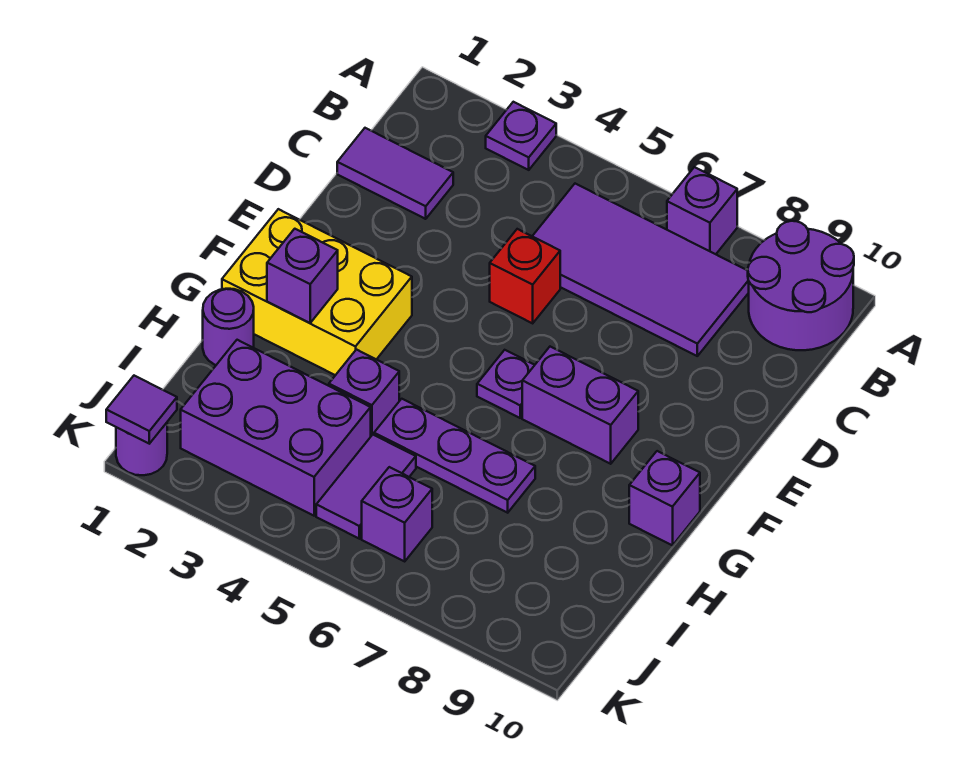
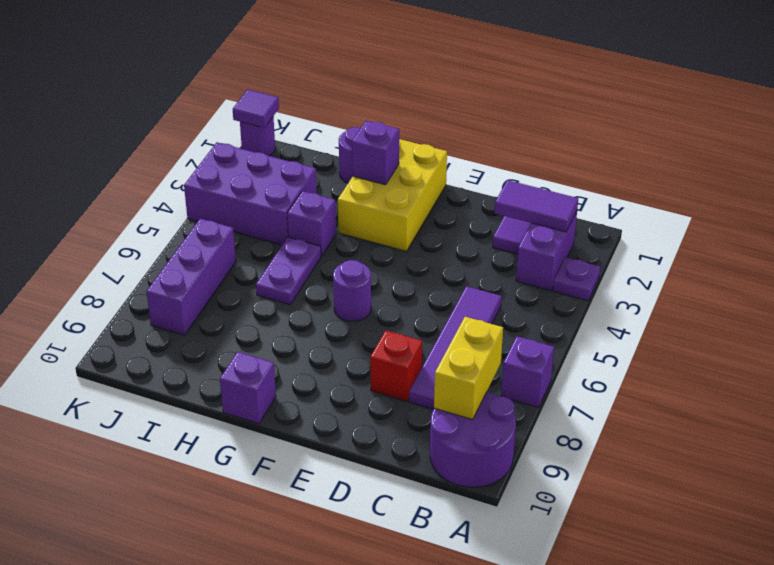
purple tile B5:C8 level 1 -> purple tile C5:C8 level 1
none -> yellow brick B8:B9 level 2
red brick D5 level 1 -> red brick D8 level 1
purple plate F6 level 1 -> purple round brick F6 level 1
purple brick F7:F8 level 1 -> purple brick B2:B3 level 1
purple plate H5:H7 level 1 -> purple plate H5:H6 level 1
purple brick I2:J4 level 1 -> purple brick I3:K4 level 1
purple tile I5:J5 level 1 -> purple tile B2:C2 level 2
purple brick J6 level 1 -> purple brick J6:J8 level 1

